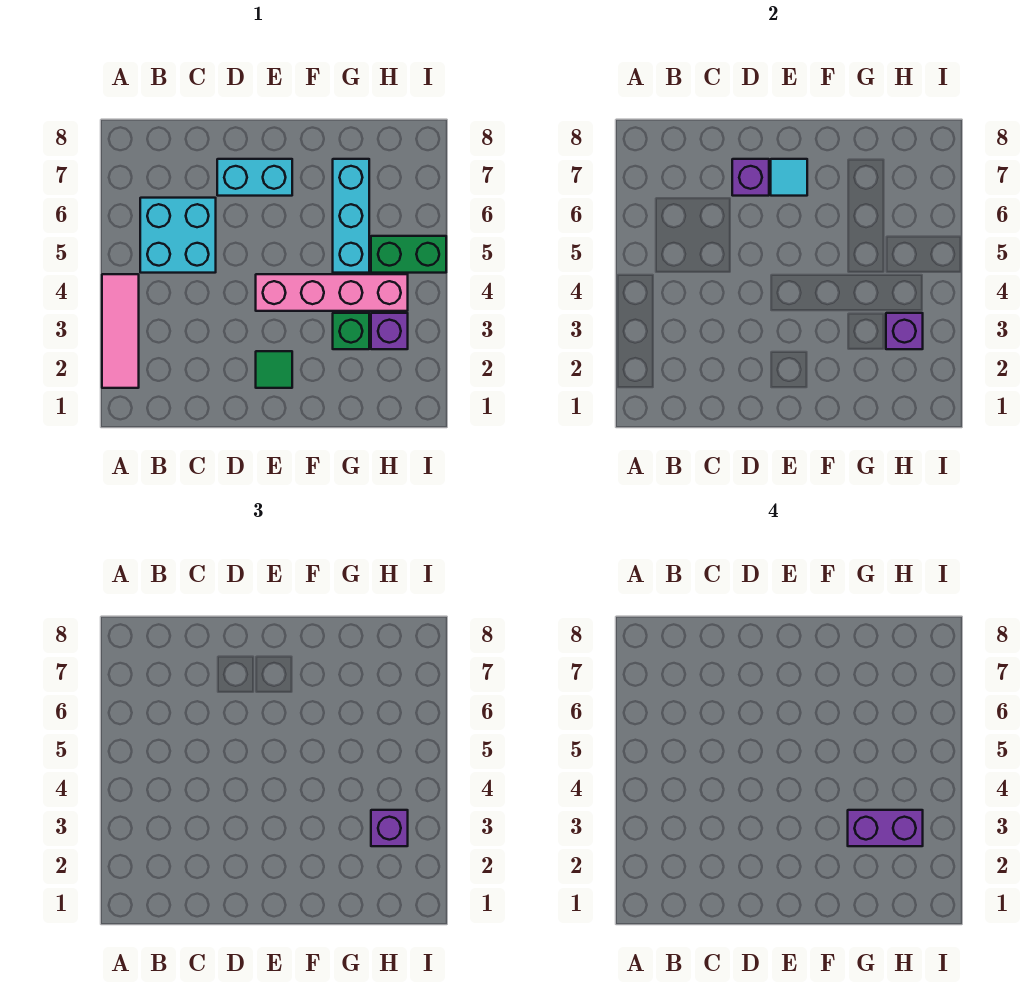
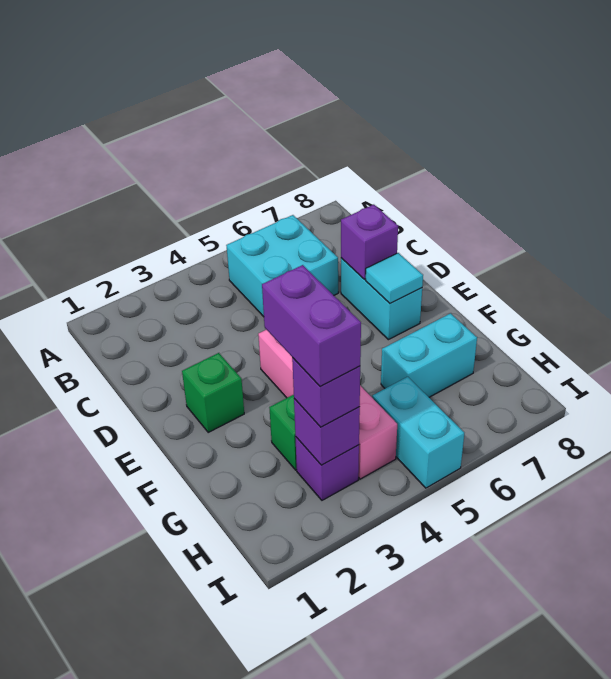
pink tile A2:A4 level 1 -> none
green tile E2 level 1 -> green brick E2 level 1
cyan brick G5:G7 level 1 -> cyan brick G6:G7 level 1
green brick H5:I5 level 1 -> cyan brick H5:I5 level 1

